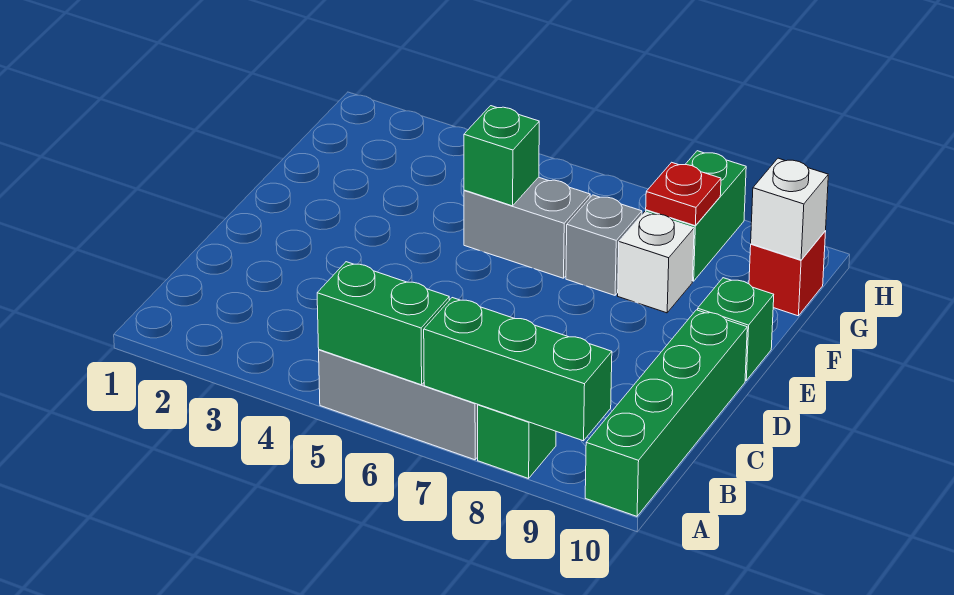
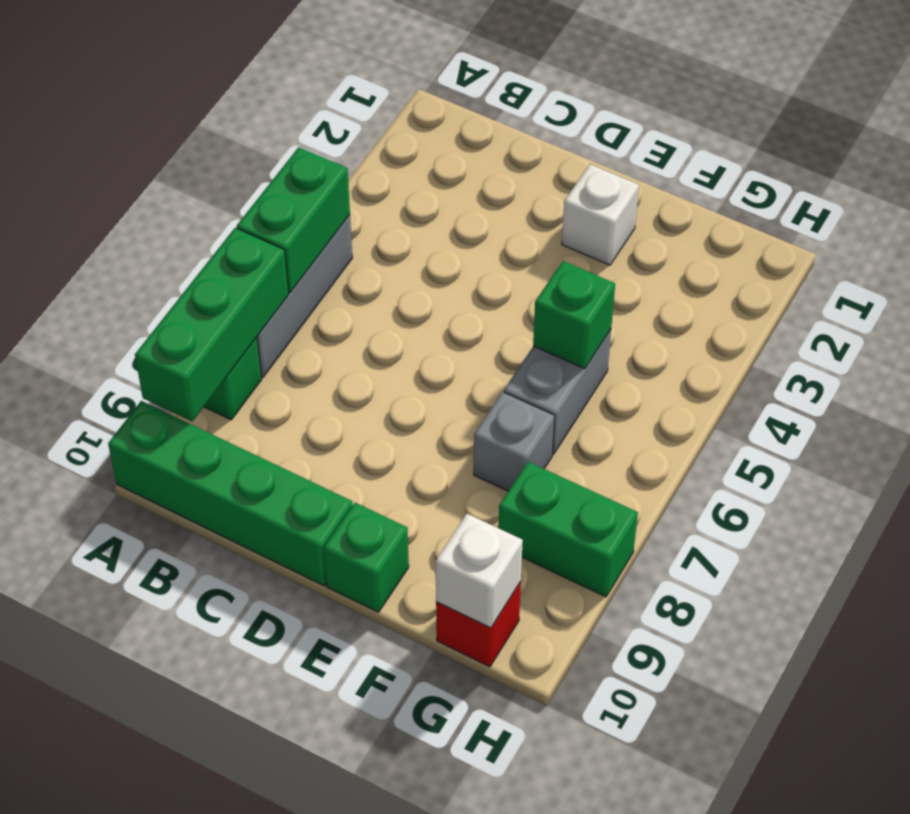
white brick F8 level 1 -> white brick E2 level 1
red plate G8 level 2 -> none

